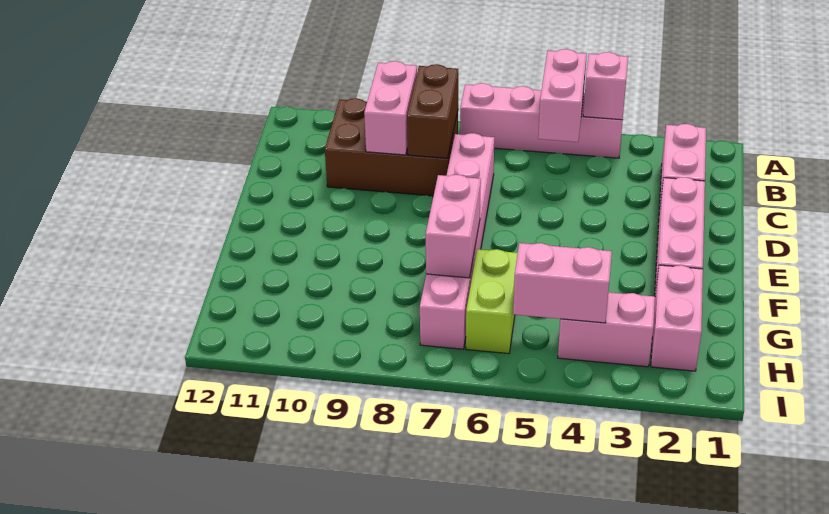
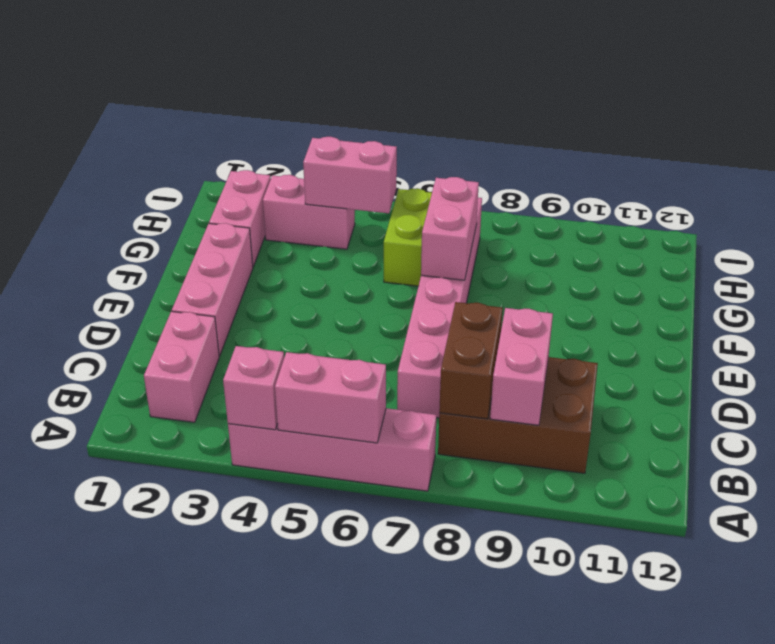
pink brick A5:B5 level 2 -> pink brick A5:A6 level 2

